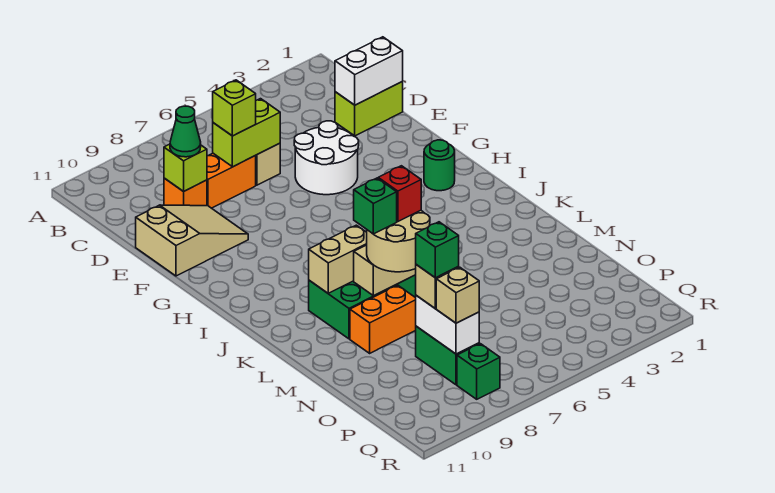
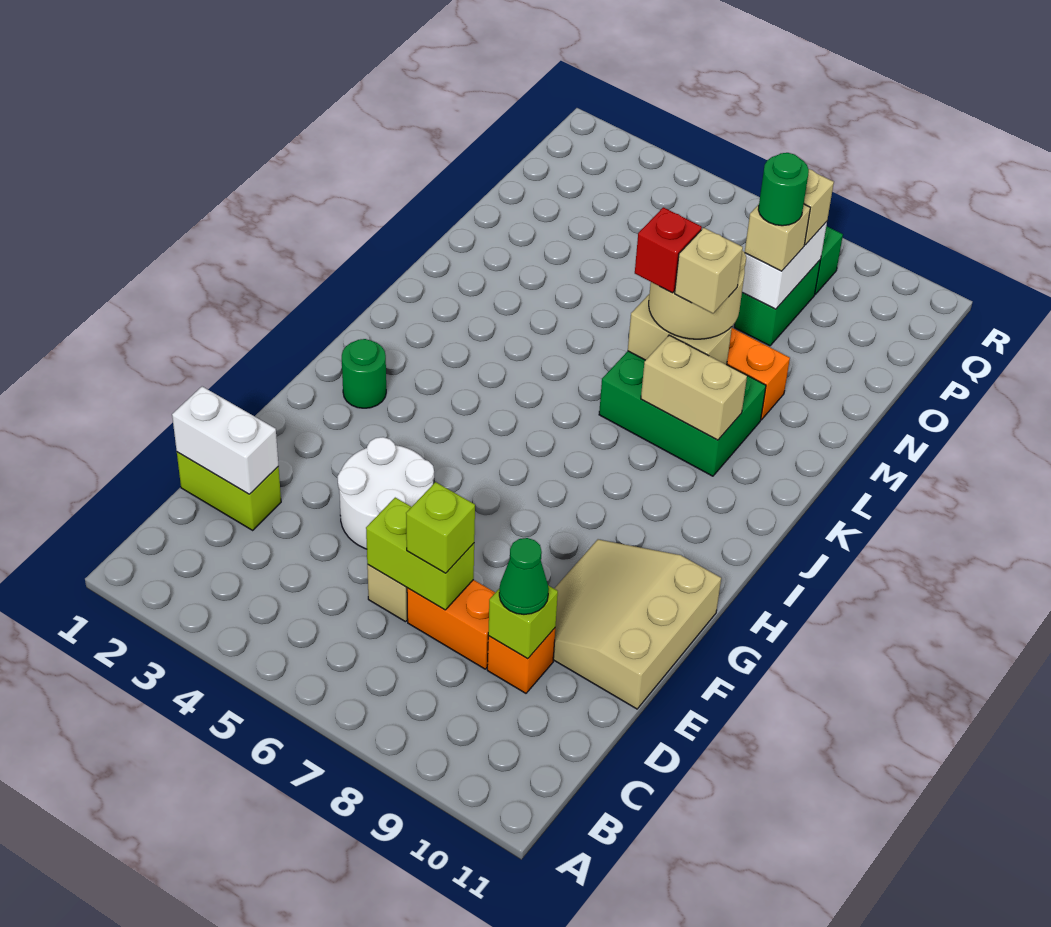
tan slope E9:F11 level 1 top 11 -> tan slope E9:G11 level 1 top 11
green brick L8 level 4 -> tan brick L8 level 4
green brick O8 level 4 -> green round brick O8 level 4

